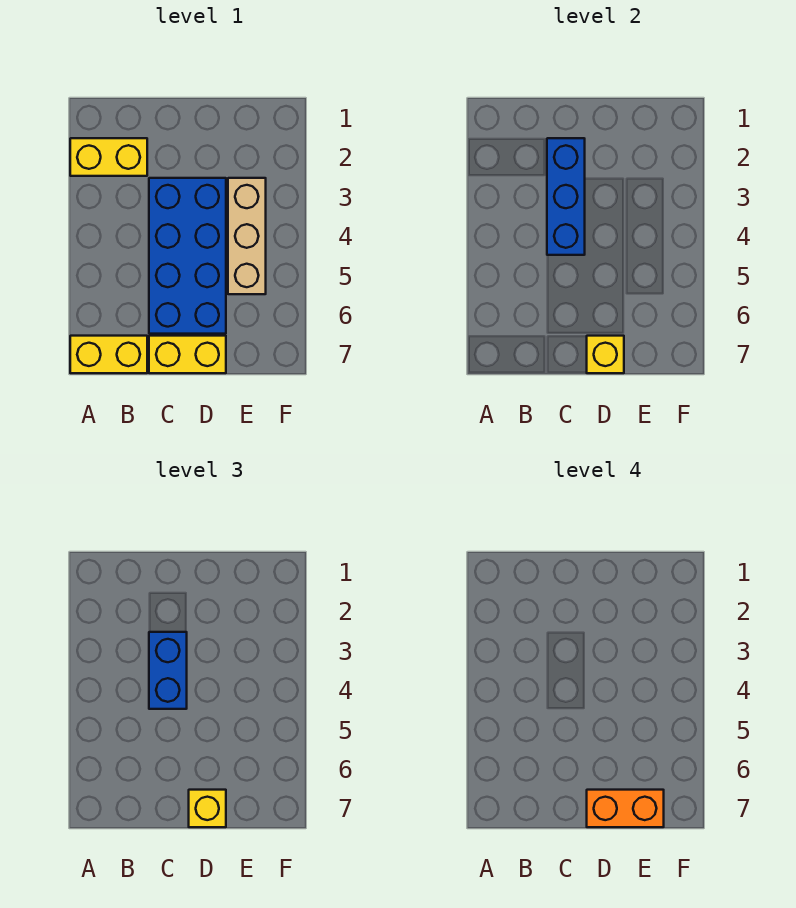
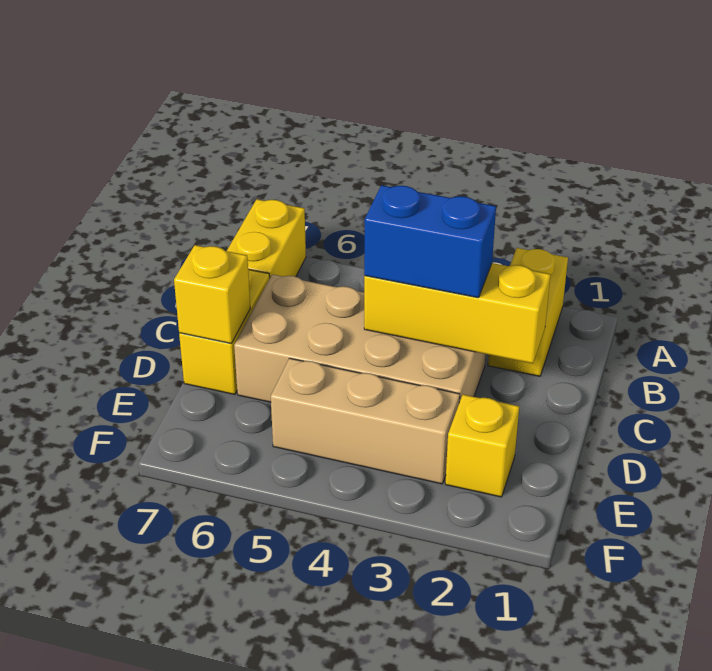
blue brick C2:C4 level 2 -> yellow brick C2:C4 level 2
blue brick C3:D6 level 1 -> tan brick C3:D6 level 1
yellow brick D7 level 3 -> yellow brick E2 level 1
orange brick D7:E7 level 4 -> none

